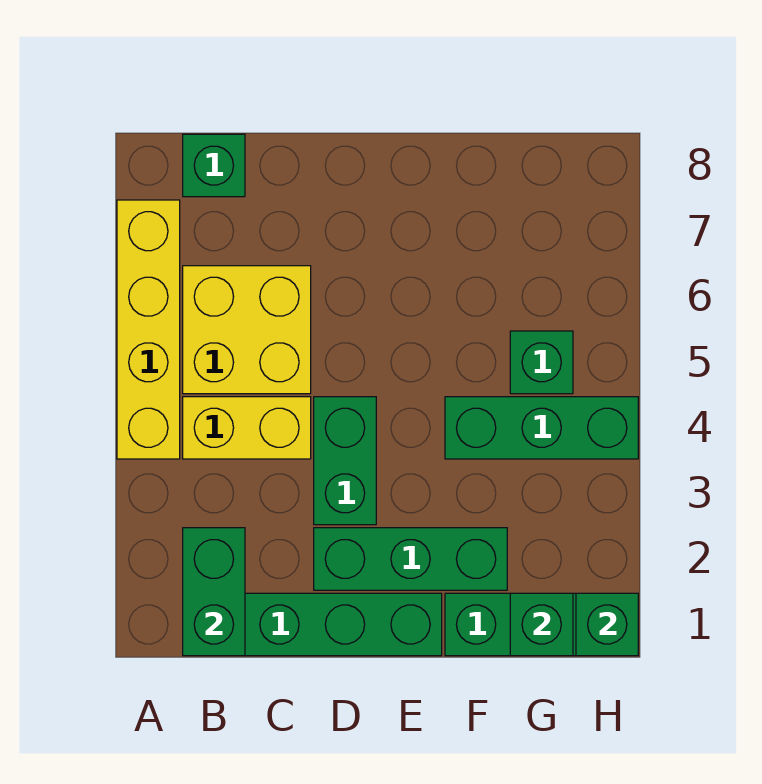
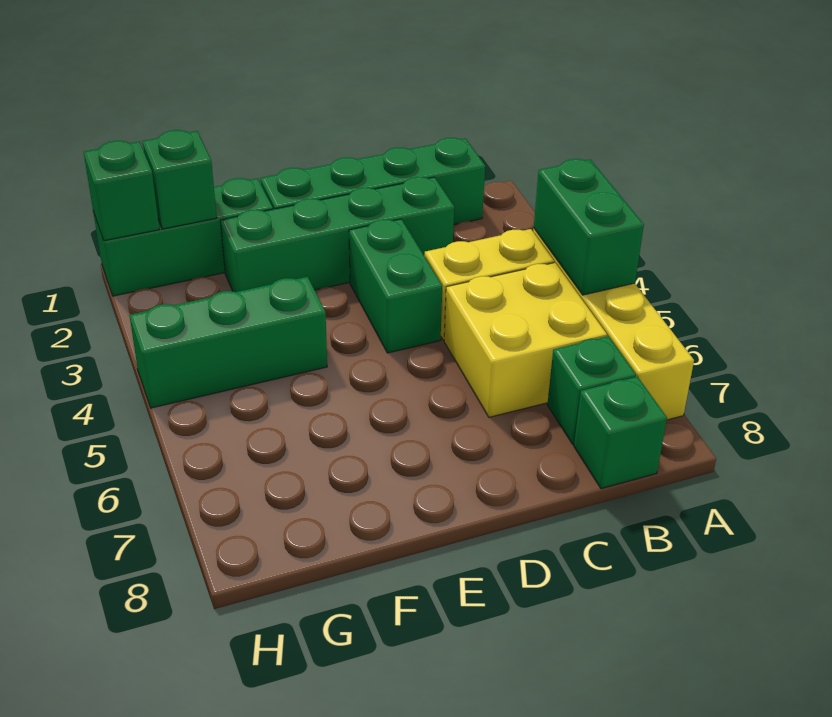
green brick B1:B2 level 2 -> green brick A4:A5 level 2
green brick D2:F2 level 1 -> green brick C2:F2 level 1
green brick G5 level 1 -> green brick B7 level 1

